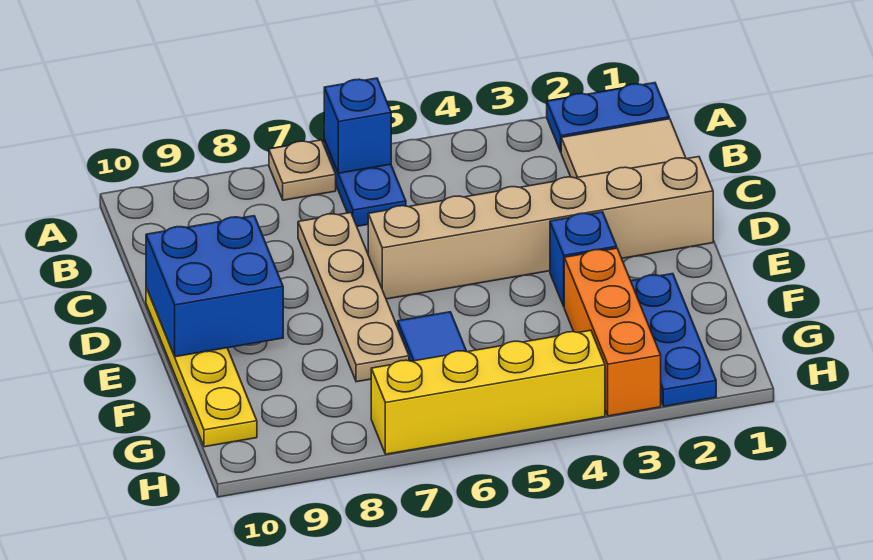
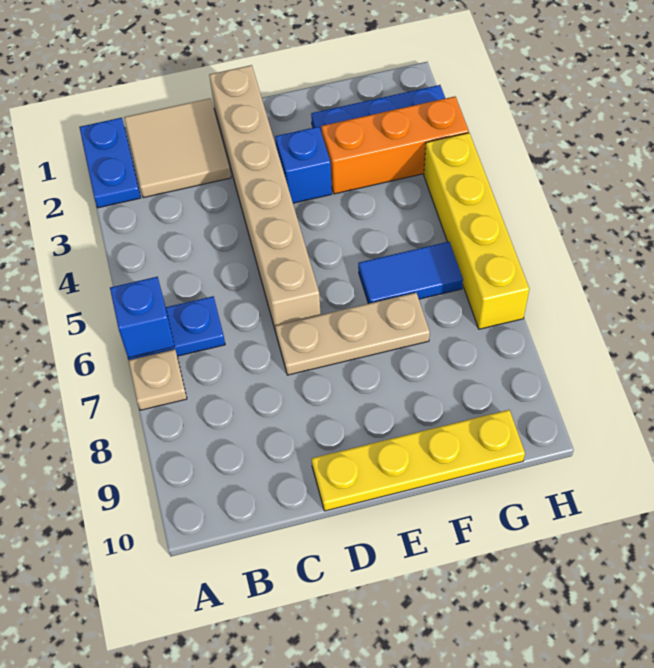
tan plate C7:F7 level 1 -> tan plate D7:F7 level 1
blue brick D9:E10 level 2 -> none

